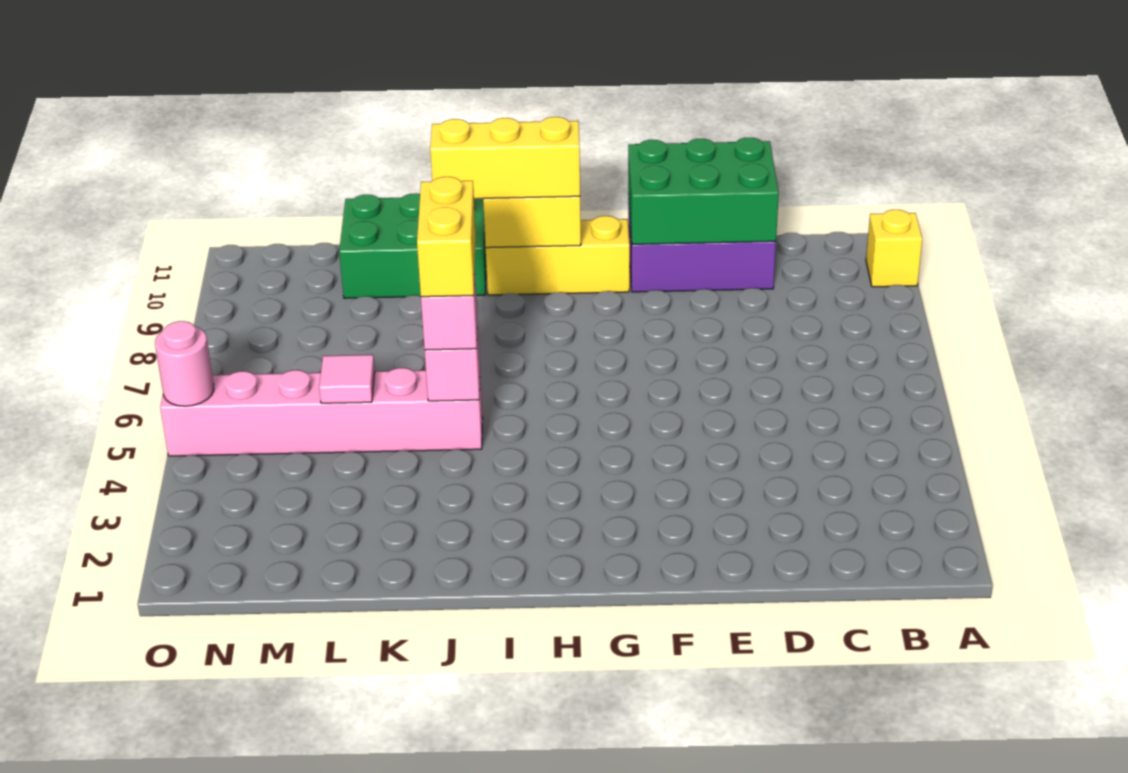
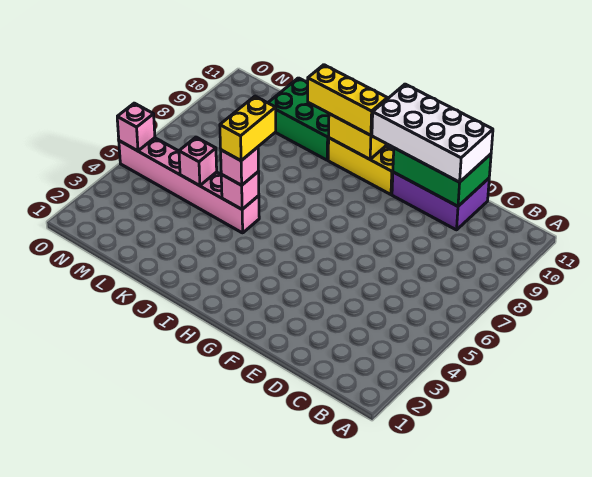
yellow brick A10 level 1 -> none
none -> white brick D10:G11 level 3
pink tile L5 level 2 -> pink brick L5 level 2
pink round brick O5 level 2 -> pink brick O5 level 2

